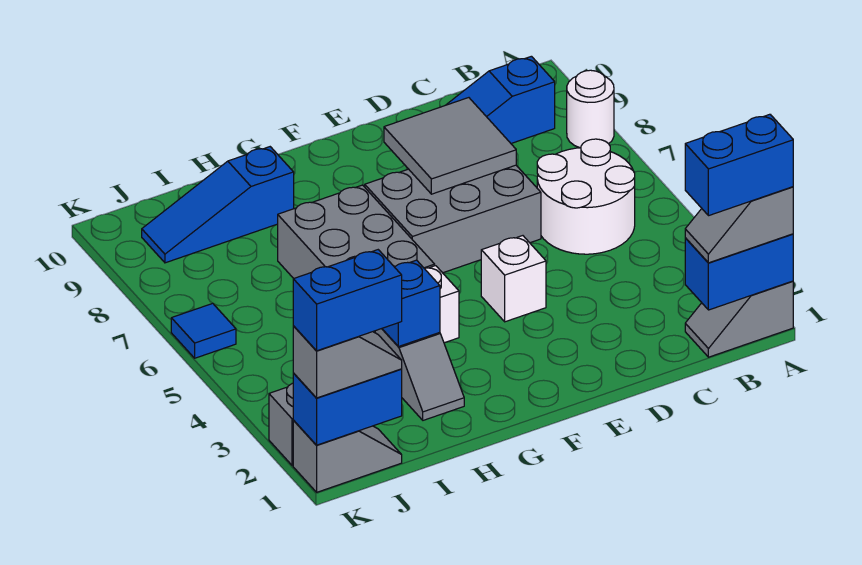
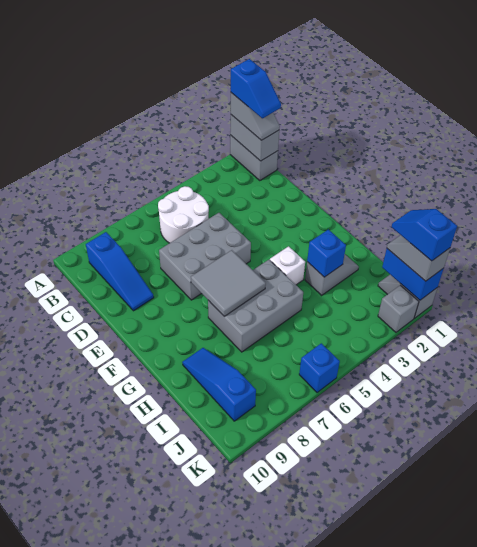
grey slope A1:B1 level 1 top A -> grey brick A1:B1 level 1
blue brick A1:B1 level 2 -> grey brick A1:B1 level 2
blue brick A1:B1 level 4 -> blue slope A1:B1 level 4 top A
white round brick A8 level 1 -> none
grey brick D6:F7 level 1 -> grey brick D5:E7 level 1
grey tile D7:E8 level 2 -> grey tile F6:G7 level 2
white brick E4 level 1 -> none
blue slope H9:J9 level 1 top H -> blue slope H9:J9 level 1 top J
blue brick J1:K1 level 4 -> blue slope J1:K1 level 4 top K
blue tile K6 level 1 -> blue brick K6 level 1

